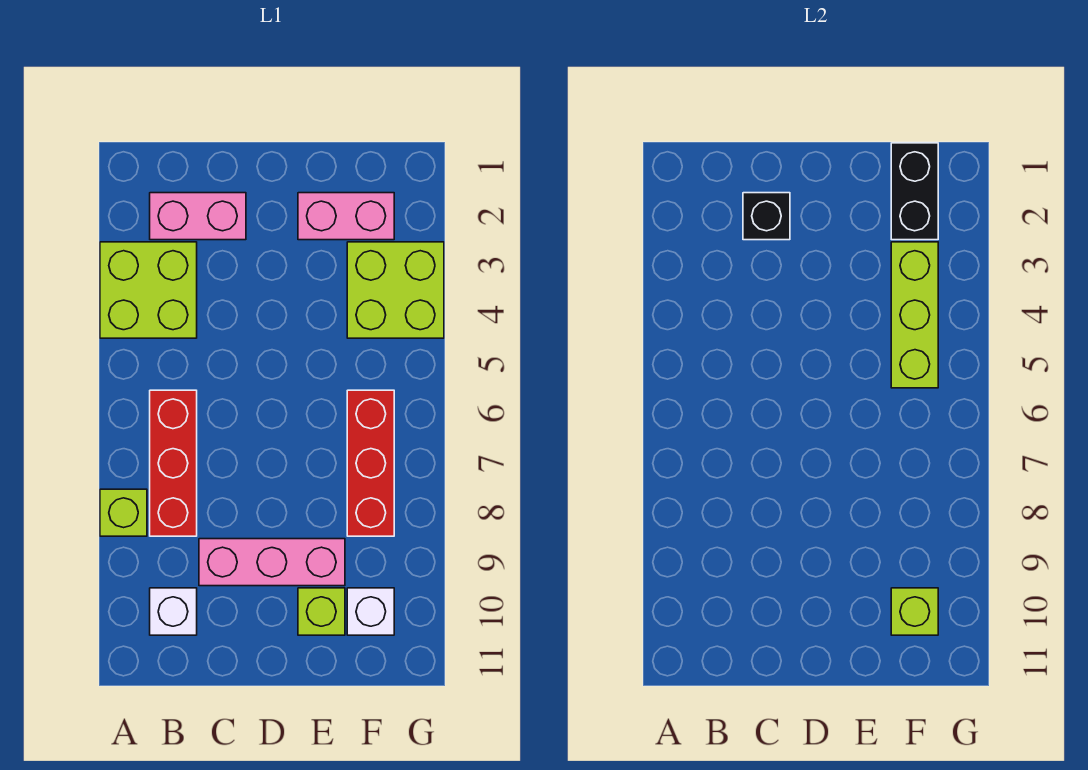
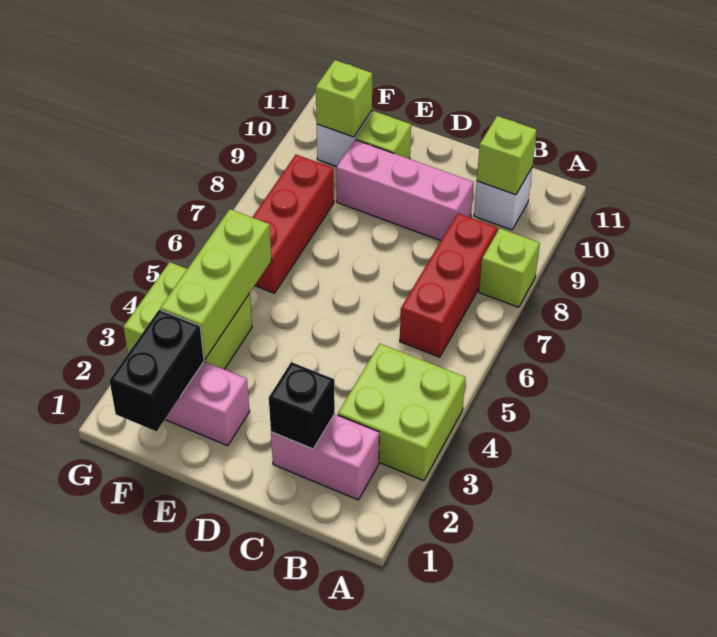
none -> lime brick B10 level 2

